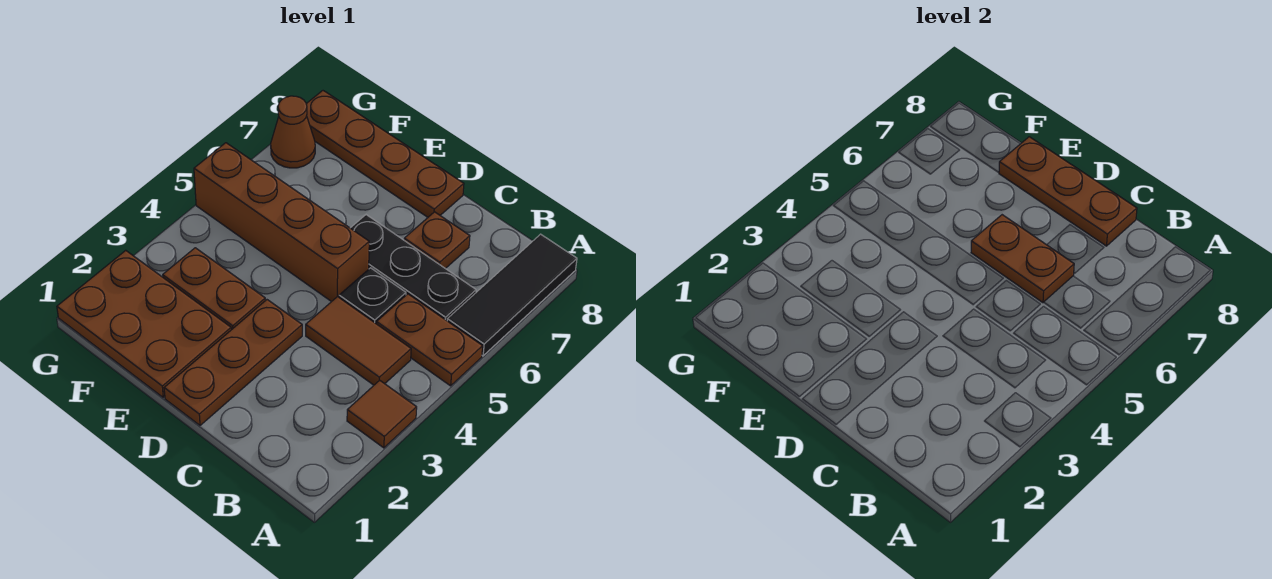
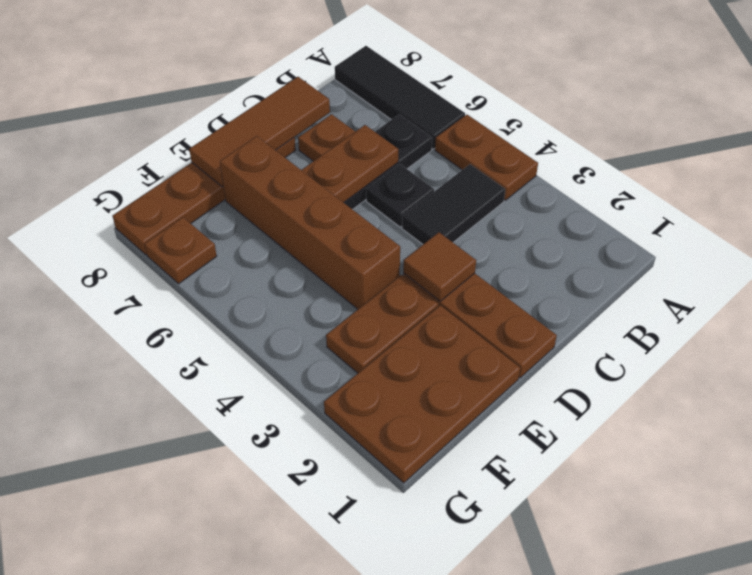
brown tile A3 level 1 -> brown tile D3 level 2
brown plate A5:B5 level 1 -> brown plate A4:A5 level 1
brown tile B4:C4 level 1 -> black tile B4:C4 level 1
brown plate C8:E8 level 2 -> brown tile C8:E8 level 2
brown brick D5:G5 level 1 -> brown brick E4:E7 level 1
brown cone G7 level 1 -> brown plate G7 level 1

